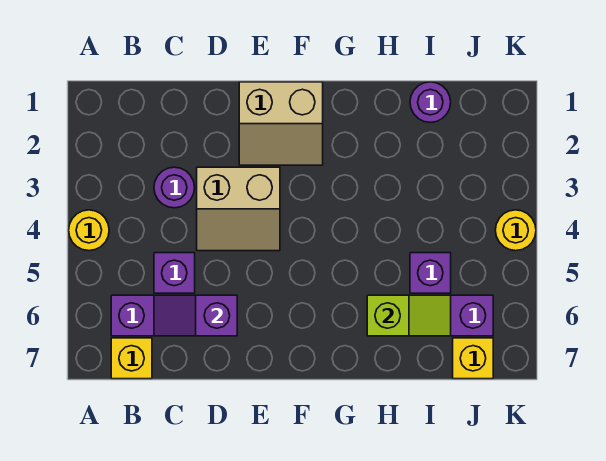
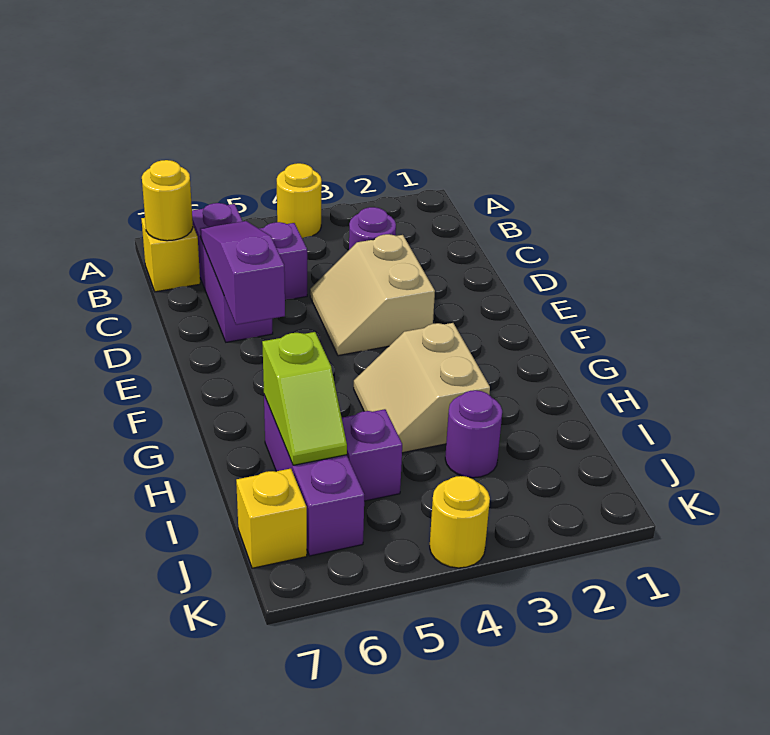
none -> yellow round brick B7 level 2
purple slope C6:D6 level 2 top D -> purple slope C6:E6 level 2 top E
tan slope E1:F2 level 1 top 1 -> tan slope G3:H4 level 1 top 3
purple round brick I1 level 1 -> purple round brick I3 level 1

